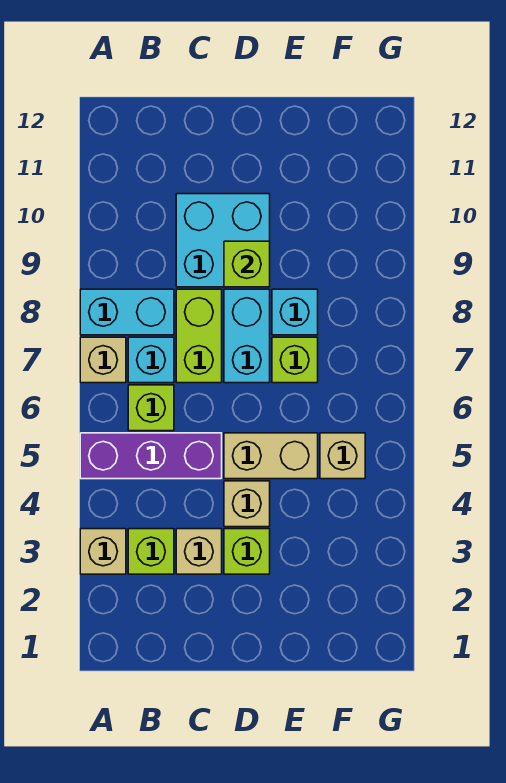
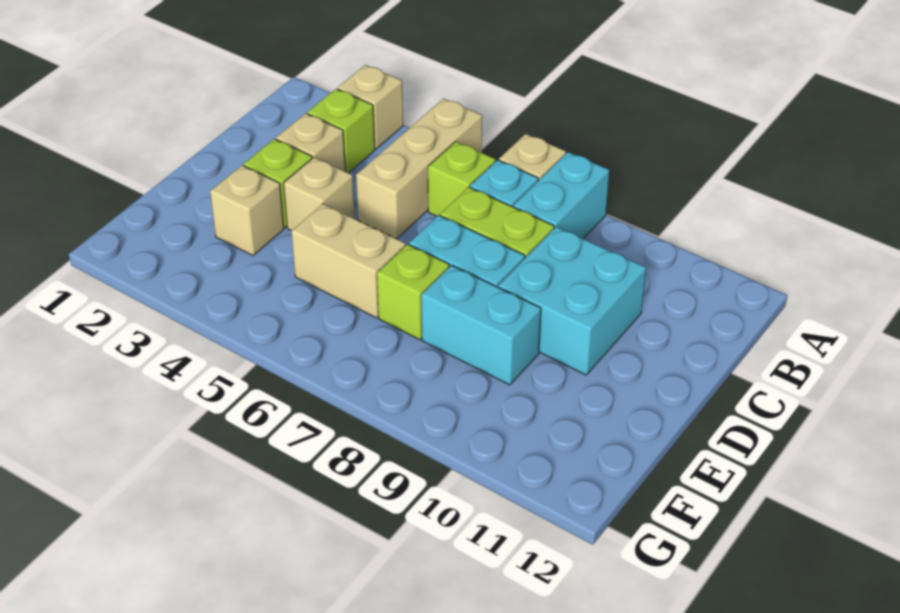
purple brick A5:C5 level 1 -> tan brick A5:C5 level 1
tan brick D5:E5 level 1 -> tan brick E5:E6 level 1
lime brick D9 level 2 -> none
cyan brick E8 level 1 -> cyan brick E8:E9 level 1
tan brick F5 level 1 -> tan brick E3 level 1

